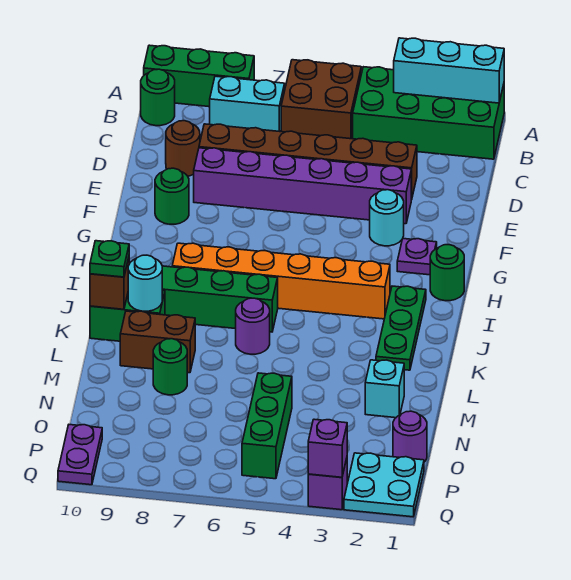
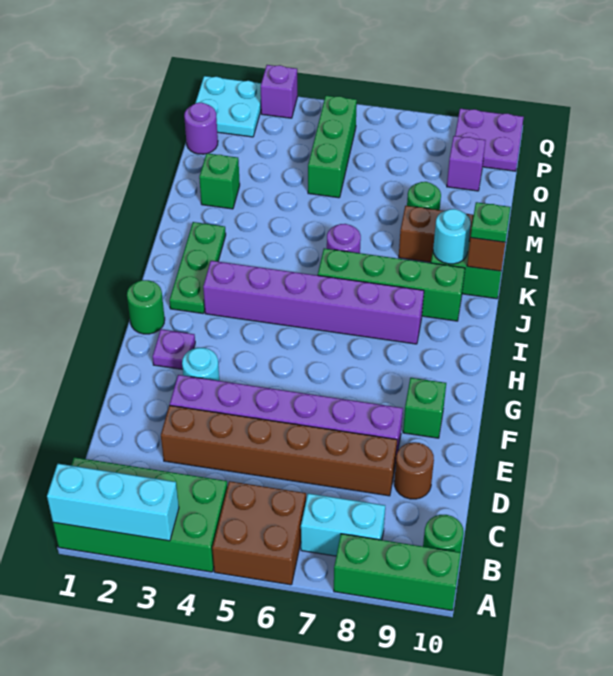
green round brick F9 level 1 -> green brick F9 level 1
orange brick I3:I8 level 1 -> purple brick I3:I8 level 1
cyan brick M2 level 1 -> green brick M2 level 1
purple plate P10:Q10 level 1 -> purple plate P9:Q10 level 1
purple brick Q3 level 2 -> purple brick O9 level 1

